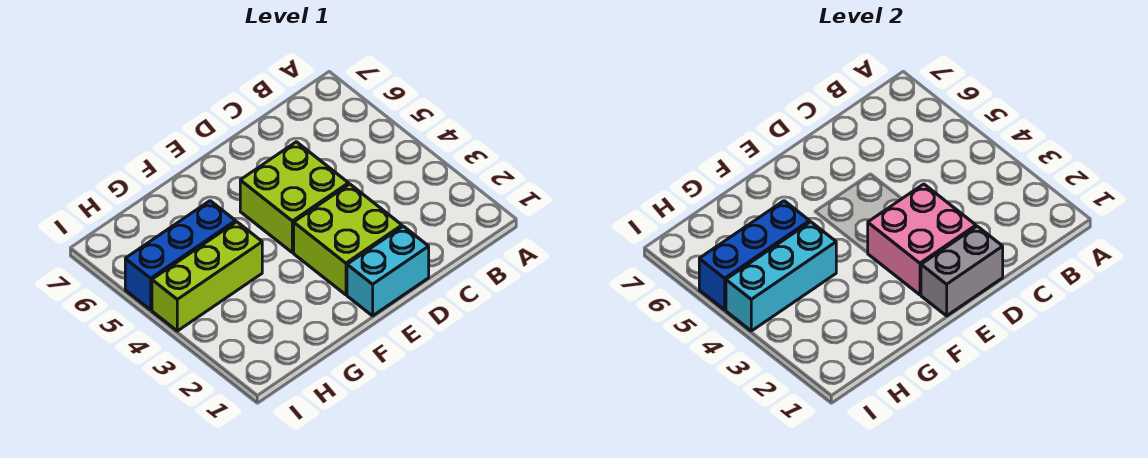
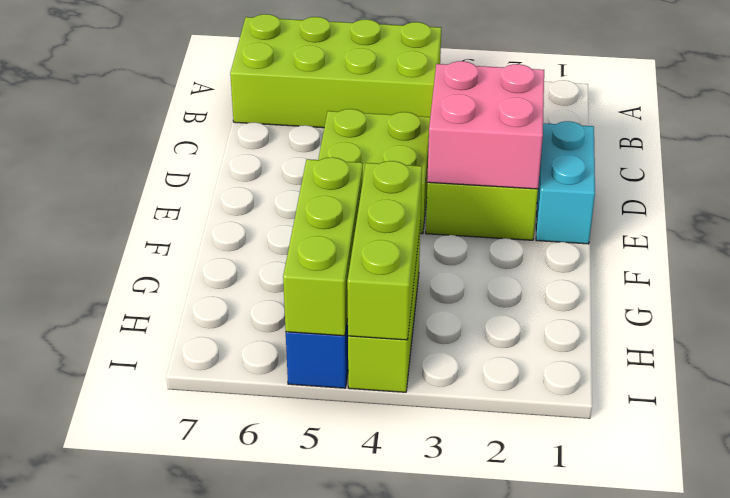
none -> lime brick A4:B7 level 1
grey brick D1:E1 level 2 -> none
cyan brick G4:I4 level 2 -> lime brick G4:I4 level 2
blue brick G5:I5 level 2 -> lime brick G5:I5 level 2

